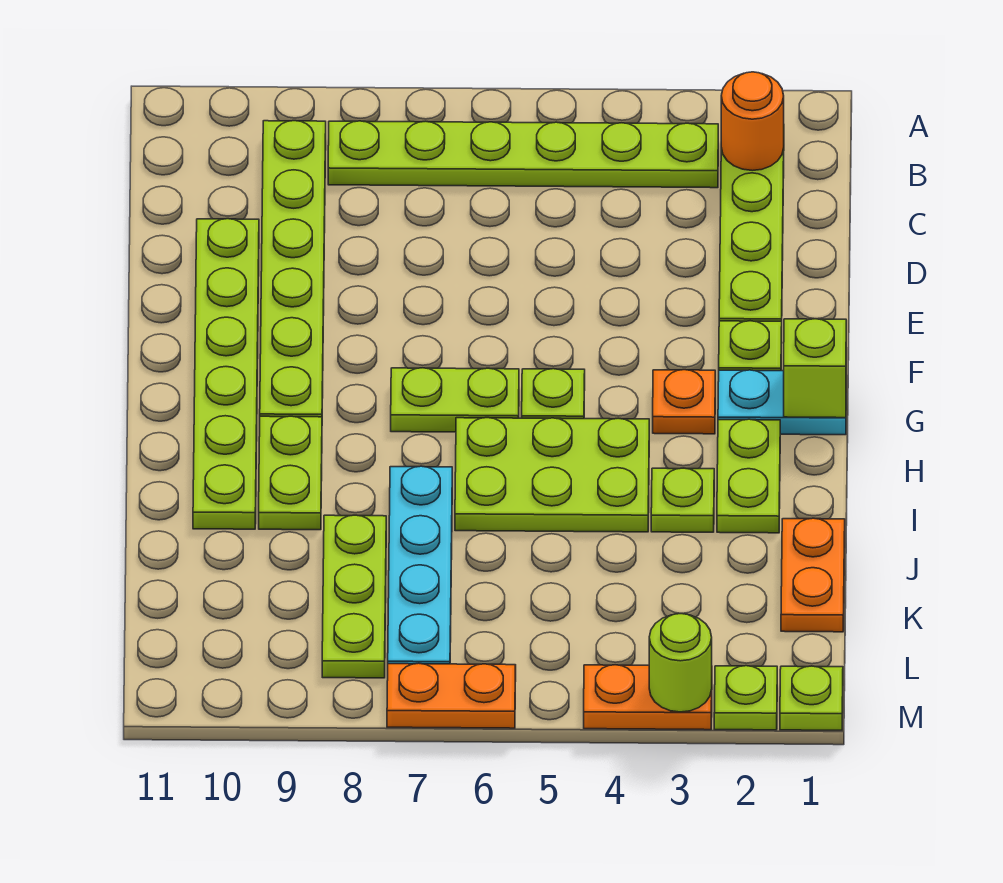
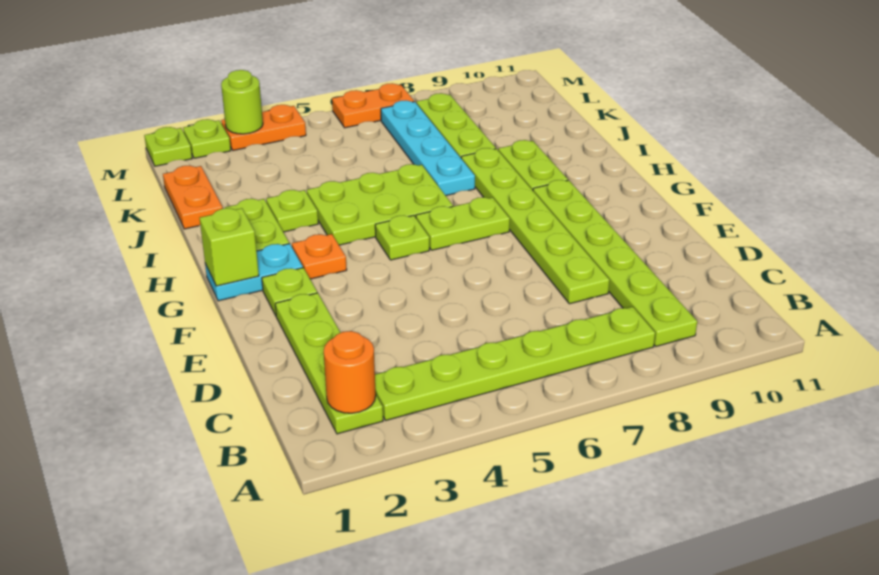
lime plate D10:I10 level 1 -> lime plate D8:I8 level 1

